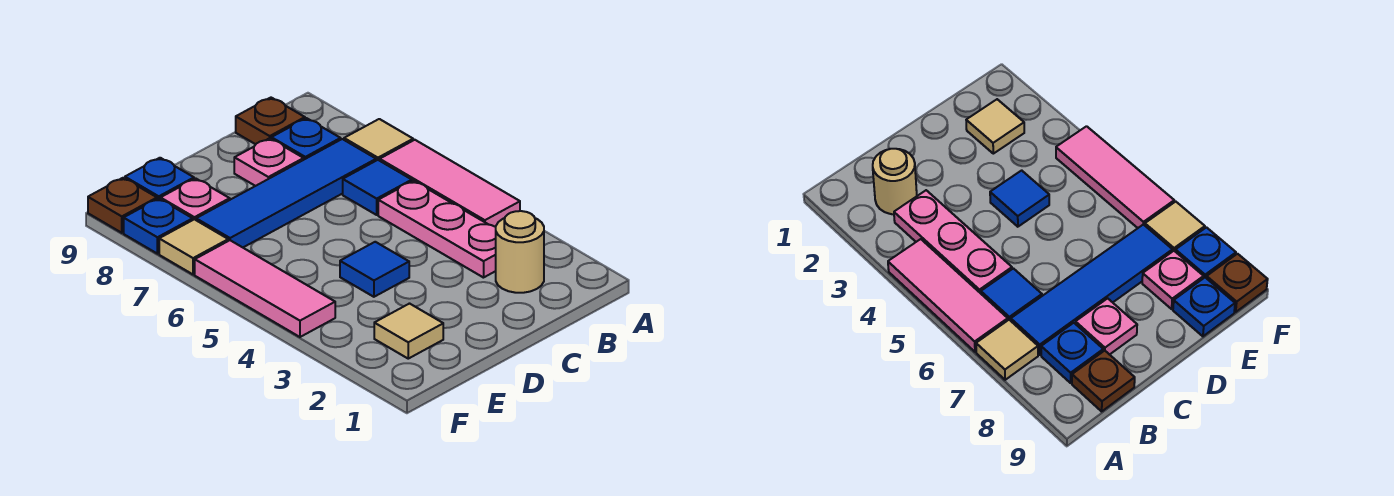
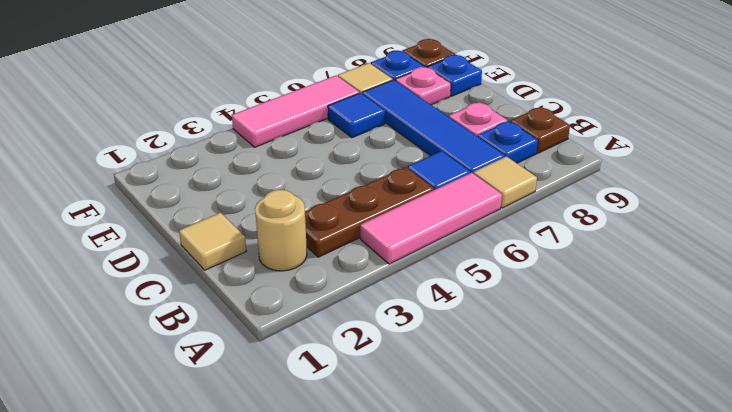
pink plate B3:B5 level 1 -> brown plate B3:B5 level 1
blue tile D4 level 1 -> blue tile E6 level 1
tan tile E2 level 1 -> tan tile C1 level 1

